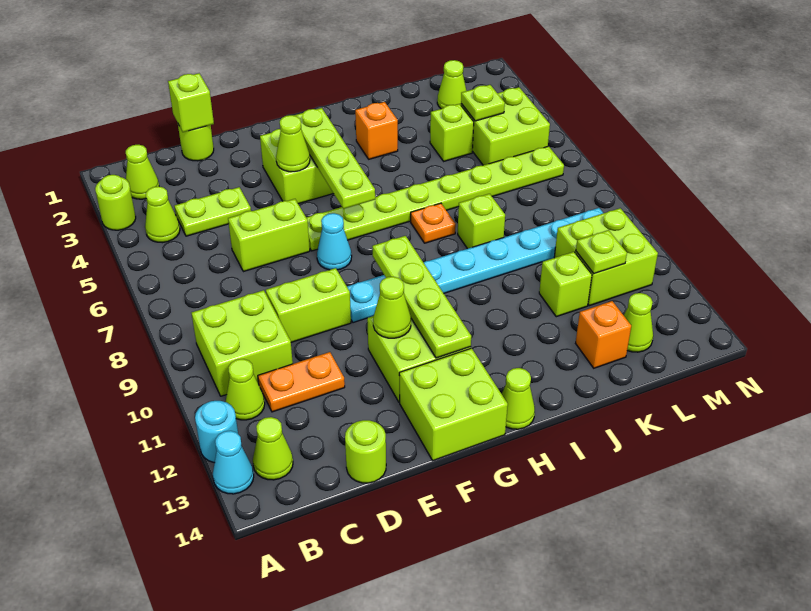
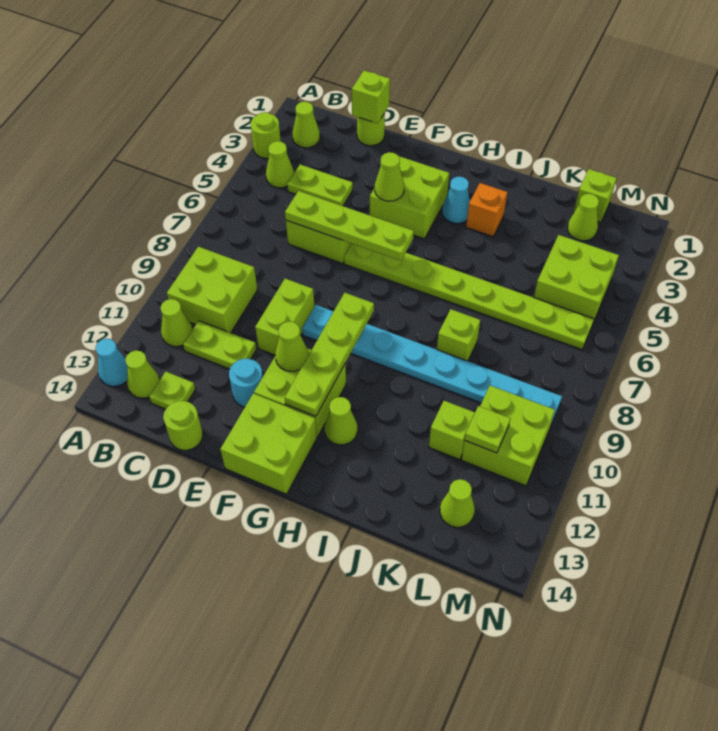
cyan round brick A12 level 1 -> cyan round brick E12 level 1
orange plate C11:D11 level 1 -> lime plate C11:D11 level 1
lime brick D9:E9 level 1 -> lime brick E9:E10 level 1
cyan cone F7 level 1 -> cyan cone H3 level 1
lime plate G3:G6 level 2 -> lime plate D6:G6 level 2
lime cone H14 level 1 -> lime cone H12 level 1
orange plate I7 level 1 -> none
lime brick K4 level 1 -> lime brick L1 level 1
orange brick K13 level 1 -> none
lime plate L4 level 2 -> lime plate C13 level 1

